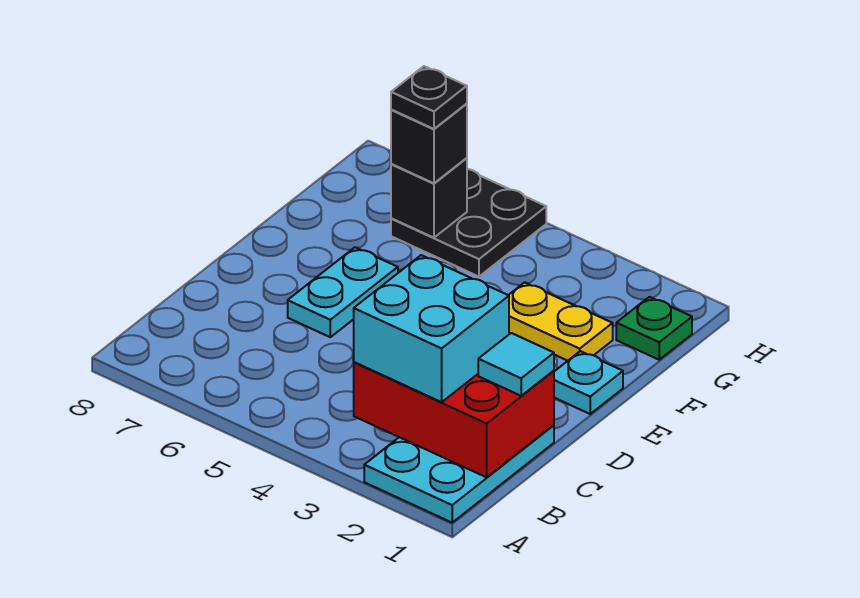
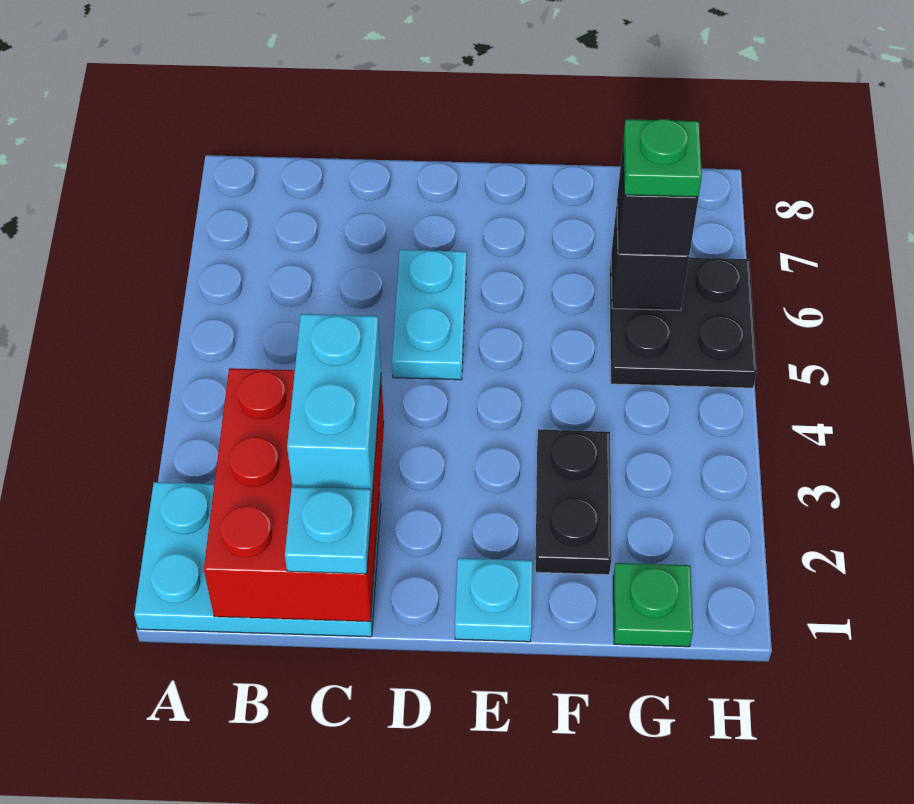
cyan brick B2:C3 level 3 -> cyan brick C2:C3 level 3
cyan tile C1 level 3 -> cyan plate C1 level 3
cyan plate D6:E6 level 1 -> cyan plate D5:D6 level 1
yellow plate F2:F3 level 1 -> black plate F2:F3 level 1
black plate G6 level 4 -> green plate G6 level 4

